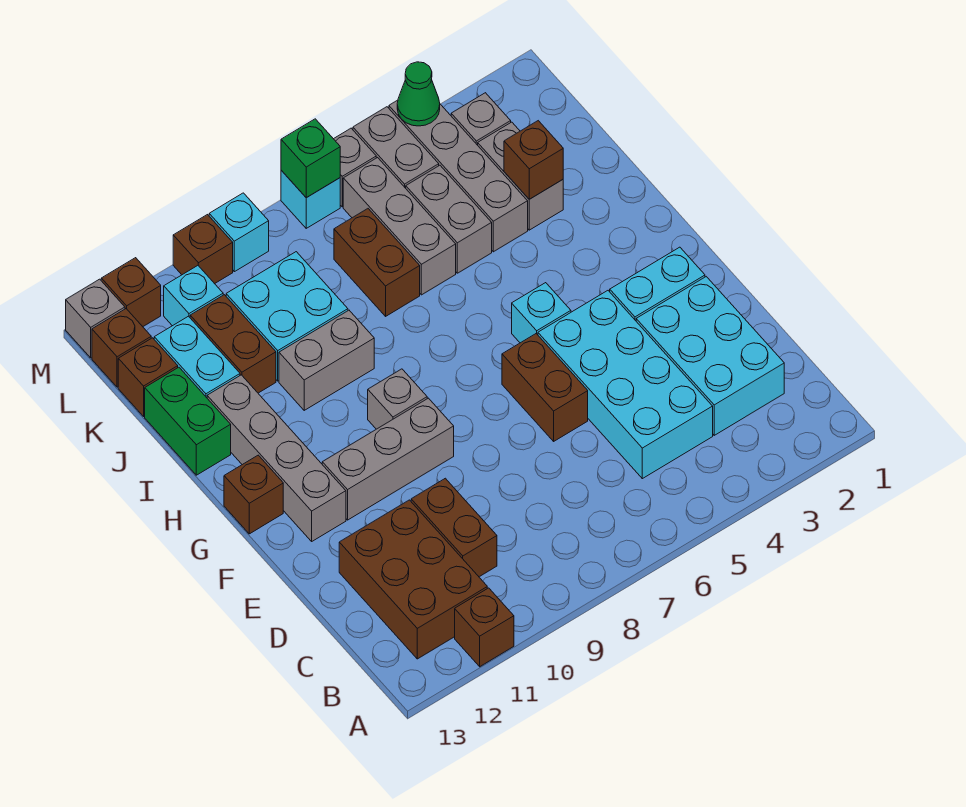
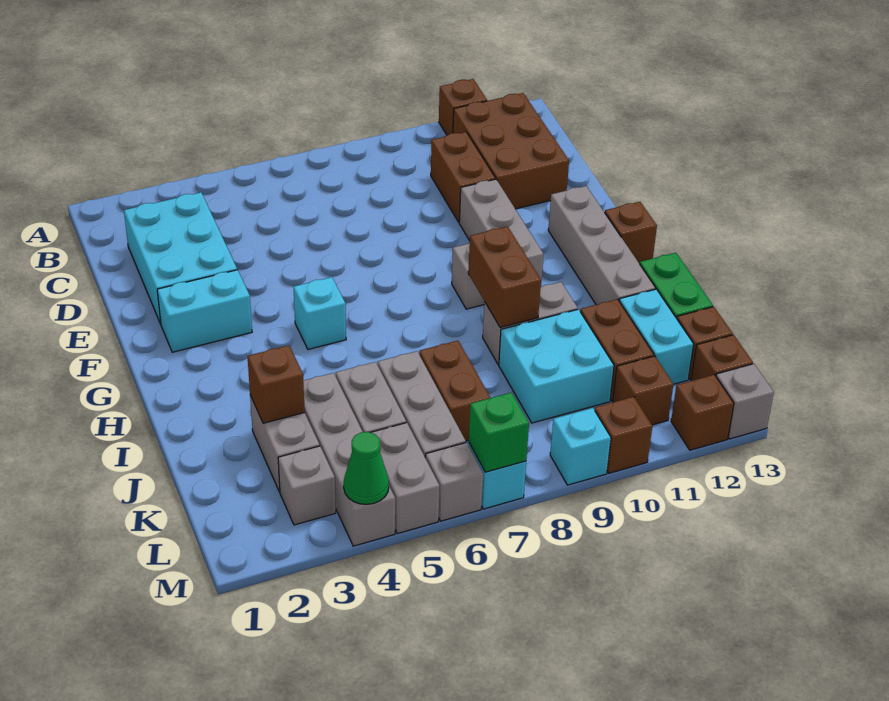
cyan brick C4:F5 level 1 -> none
brown brick E6:F6 level 1 -> brown brick H9:I9 level 2
grey brick F9:F11 level 1 -> grey brick E10:G10 level 1
cyan brick L11 level 1 -> brown brick L11 level 1

